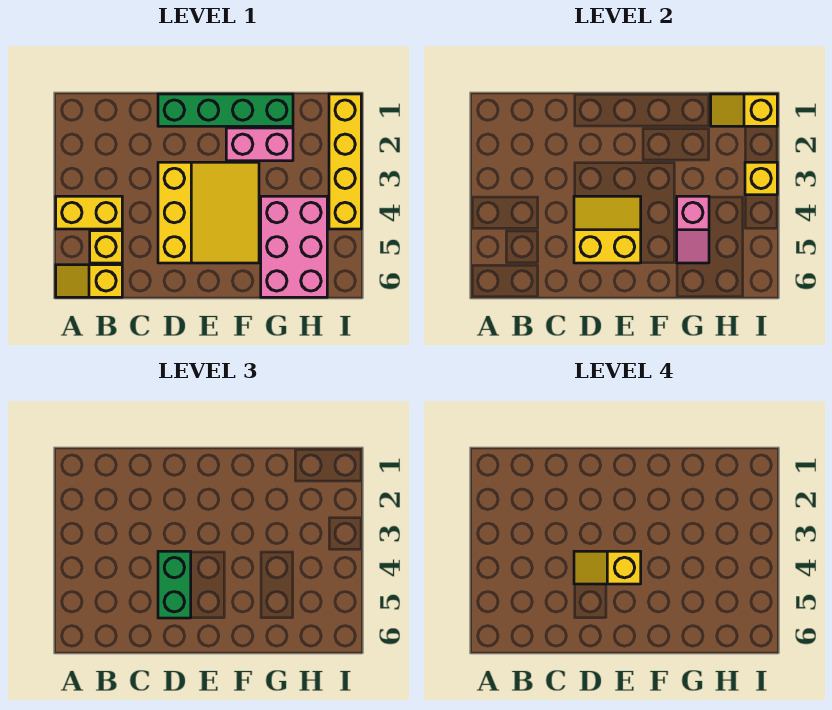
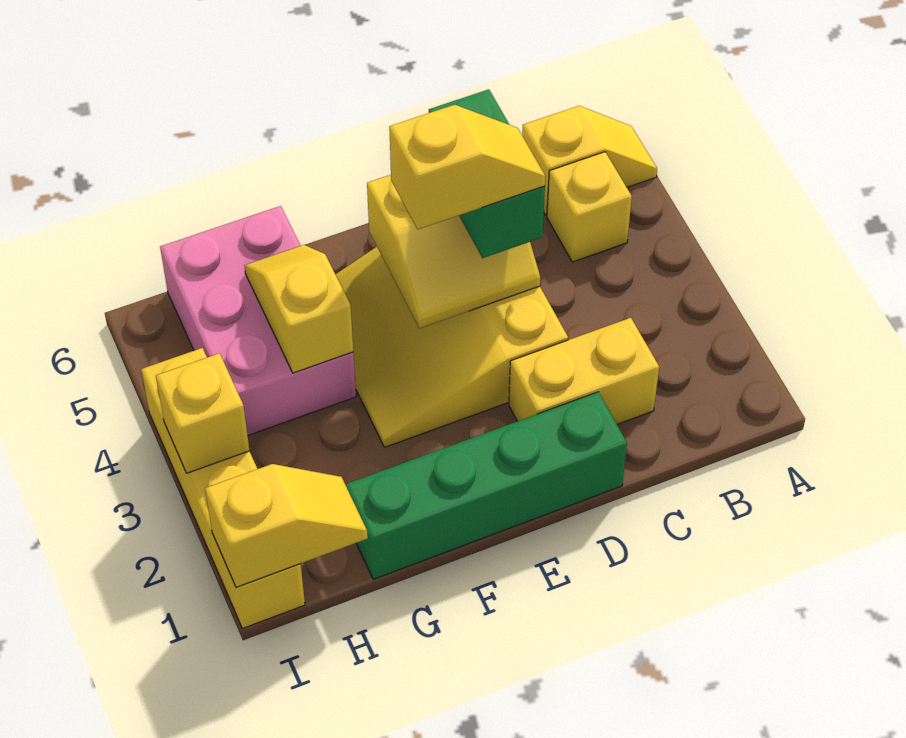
yellow brick A4:B4 level 1 -> yellow brick C2:D2 level 1
pink brick F2:G2 level 1 -> none
pink slope G4:G5 level 2 top 4 -> yellow slope G4:G5 level 2 top 4

